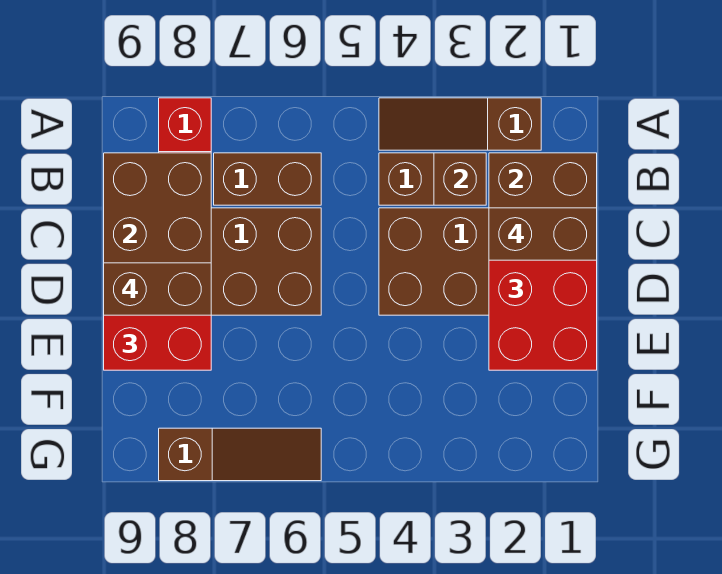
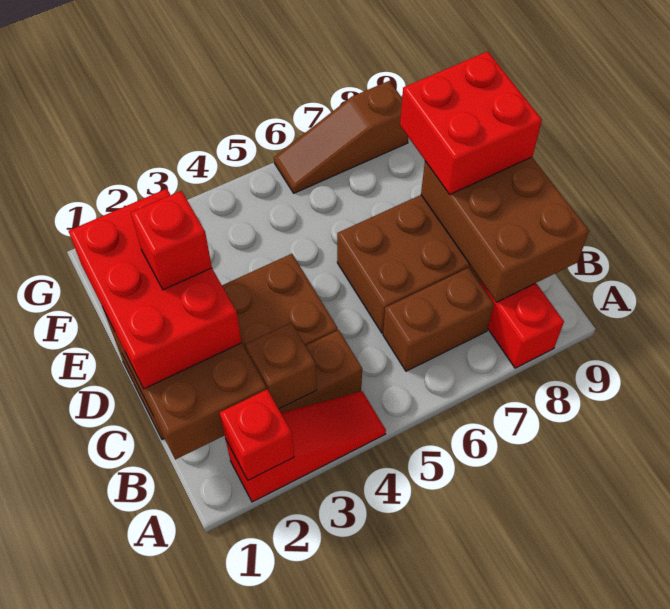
brown slope A2:A4 level 1 top 2 -> red slope A2:A4 level 1 top 2
none -> red brick A2 level 2
brown brick C1:C2 level 4 -> none
none -> red brick D2 level 4
brown brick D8:D9 level 4 -> none

